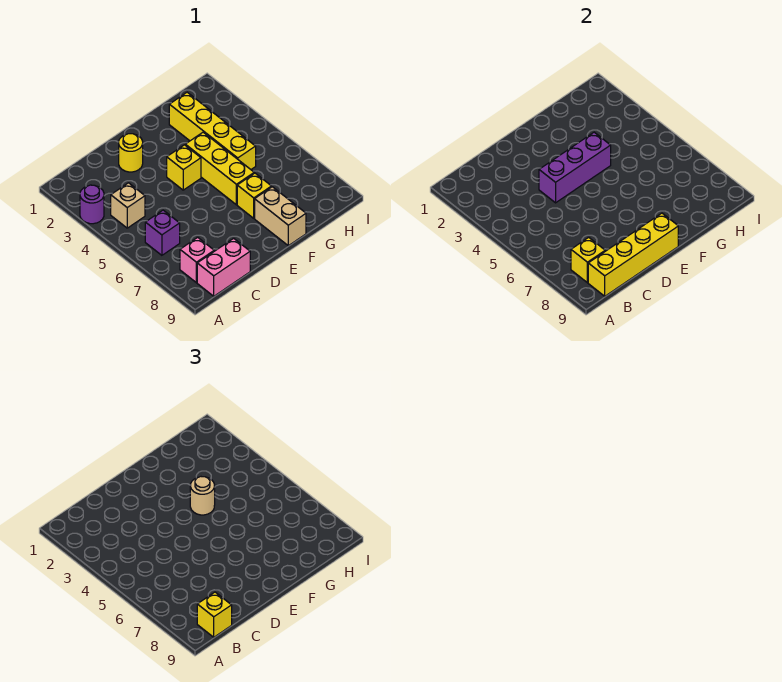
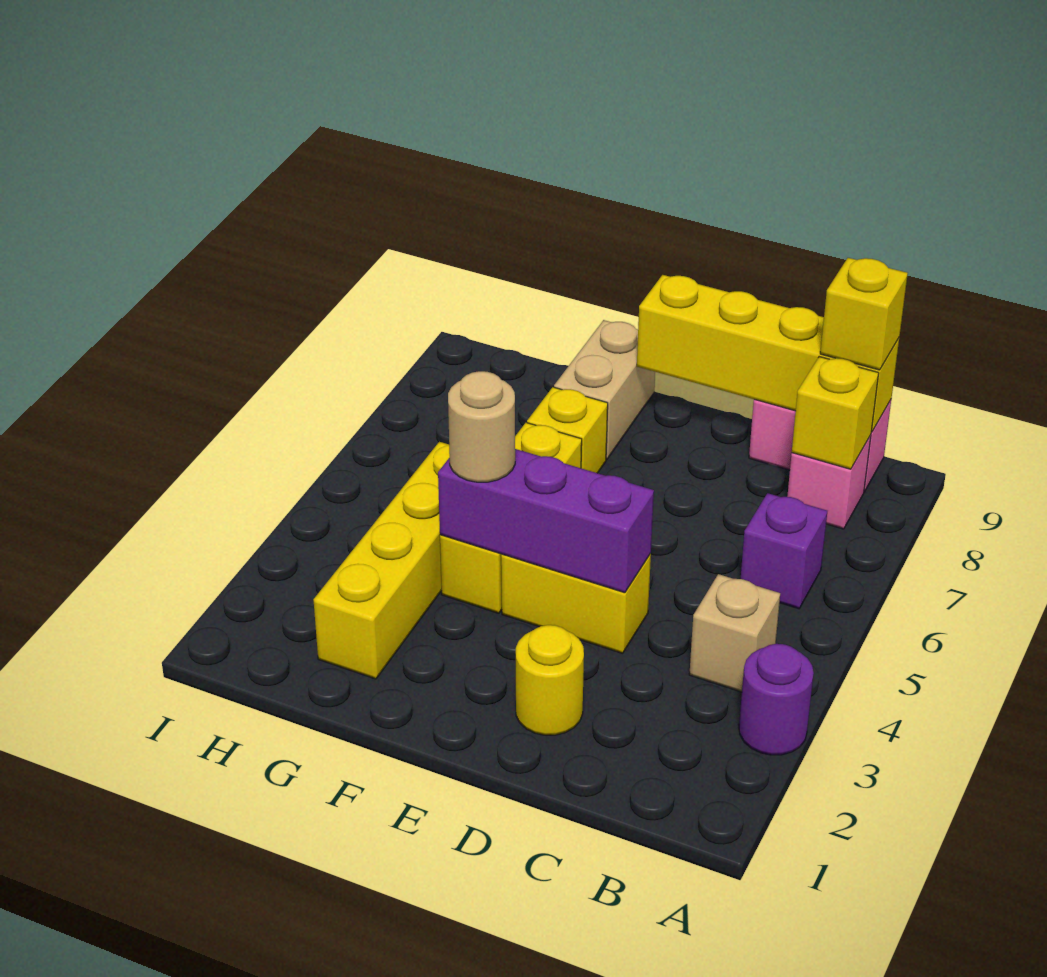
yellow brick E4 level 1 -> yellow brick D4:E4 level 1

